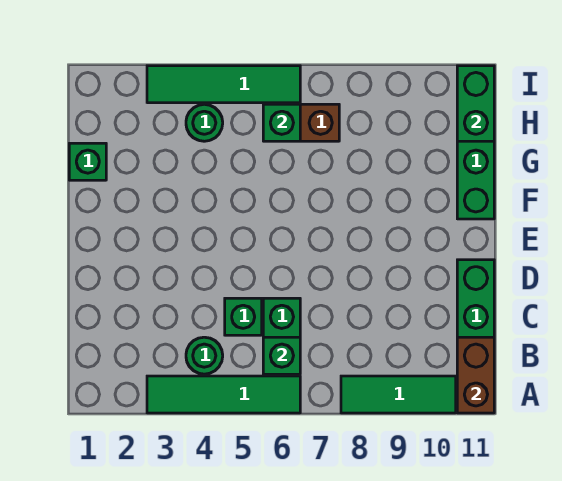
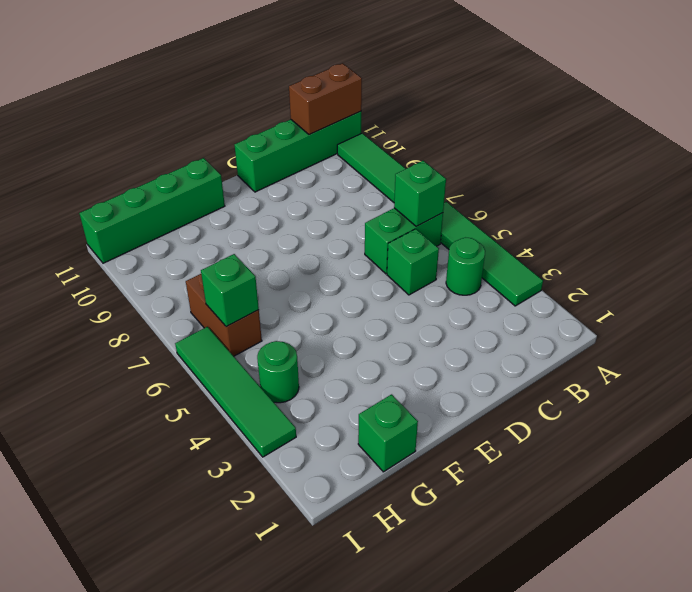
green brick H11:I11 level 2 -> none

